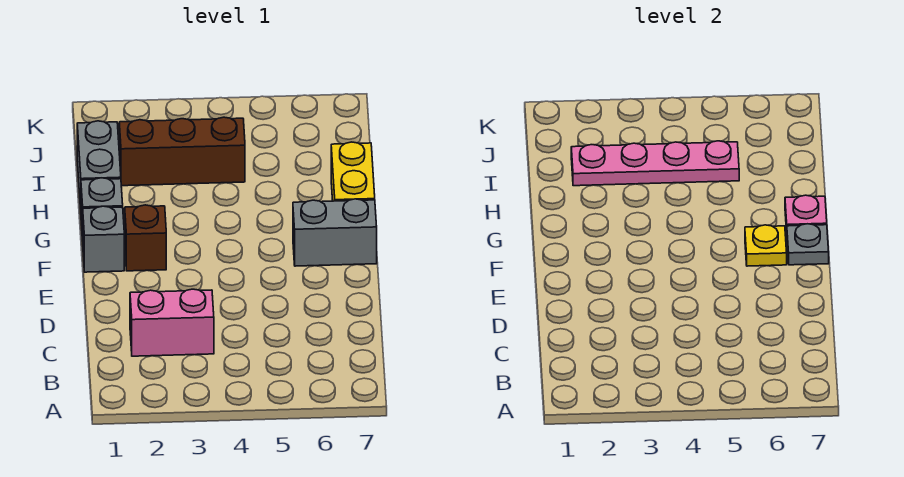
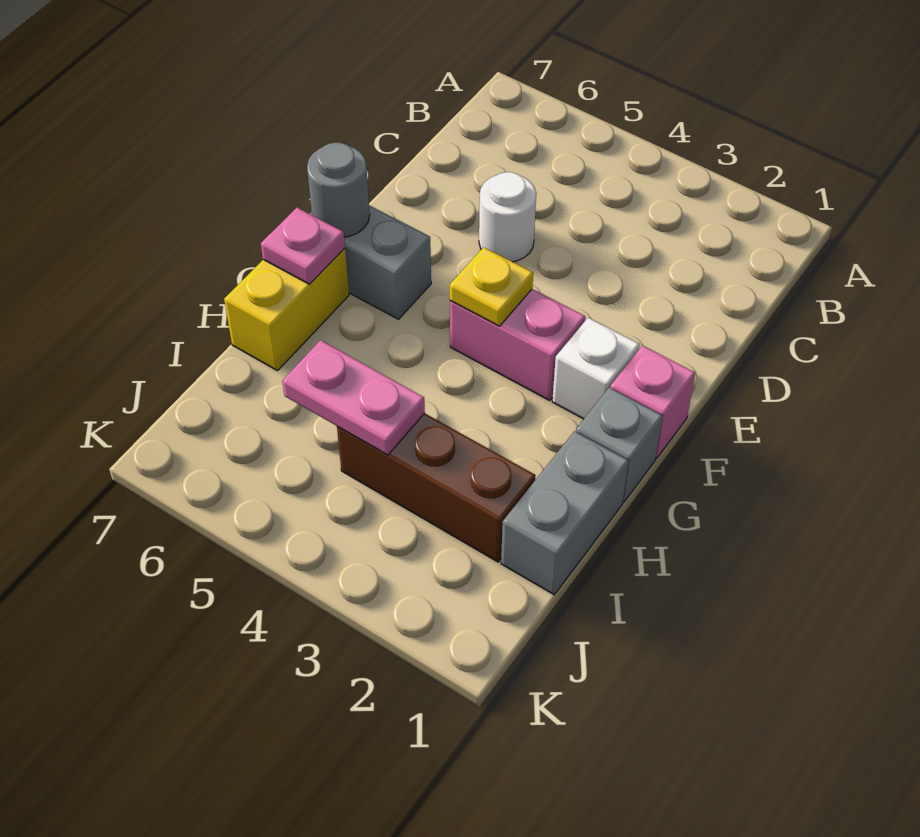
pink brick C2:C3 level 1 -> pink brick F3:F4 level 1
none -> white round brick D5 level 1
grey brick F1 level 1 -> pink brick F1 level 1
brown brick F2 level 1 -> white brick F2 level 1
yellow plate F6 level 2 -> yellow plate F4 level 2
grey plate F7 level 2 -> grey round brick F7 level 2
pink plate I2:I5 level 2 -> pink plate I4:I5 level 2

